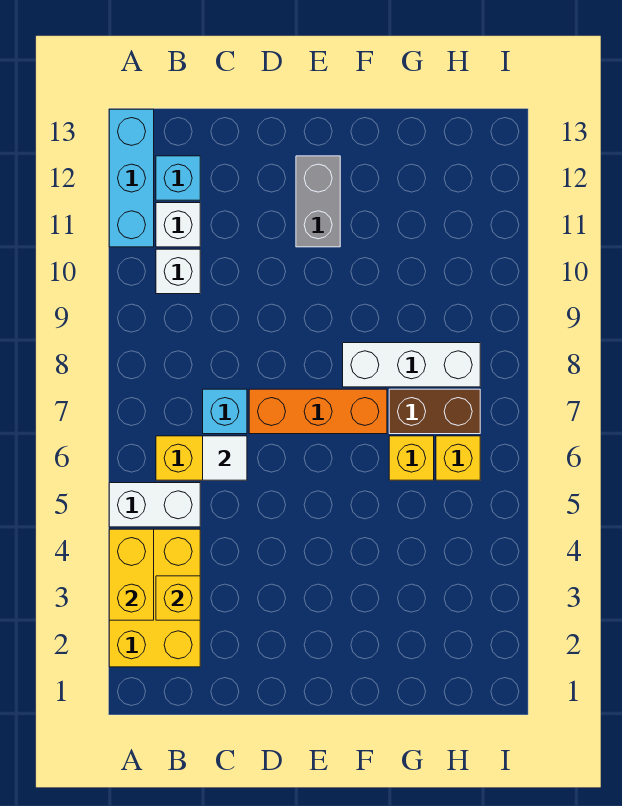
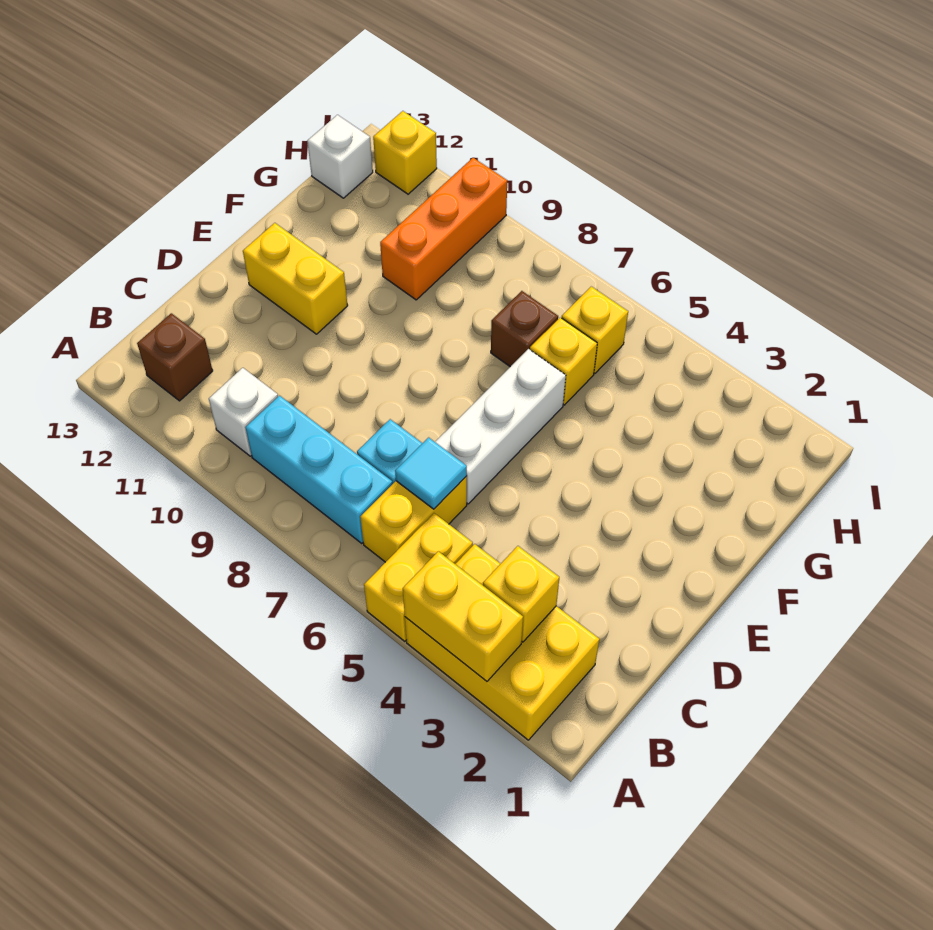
white brick A5:B5 level 1 -> yellow brick A5:B5 level 1
cyan brick A11:A13 level 1 -> cyan brick B7:B9 level 1
white brick B11 level 1 -> white brick H13 level 1
cyan brick B12 level 1 -> brown brick B12 level 1
white tile C6 level 2 -> cyan tile C6 level 2
orange brick D7:F7 level 1 -> orange brick G10:I10 level 1
grey brick E11:E12 level 1 -> yellow brick E11:E12 level 1
white brick F8:H8 level 1 -> white brick D6:F6 level 1
brown brick G7:H7 level 1 -> brown brick G7 level 1
none -> yellow brick I12 level 1

